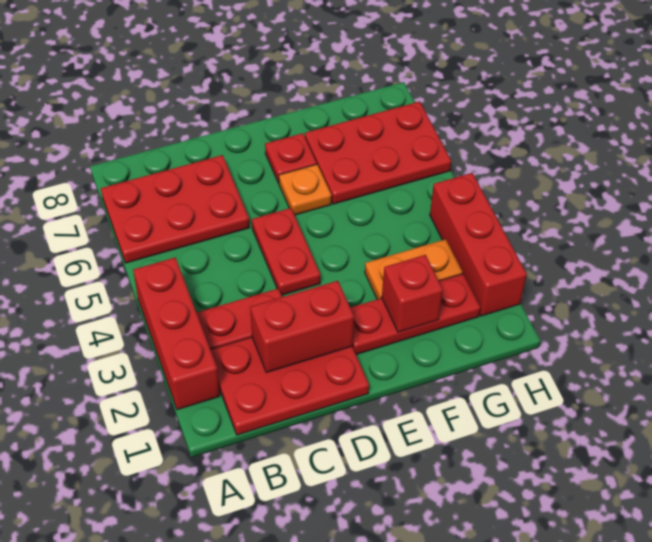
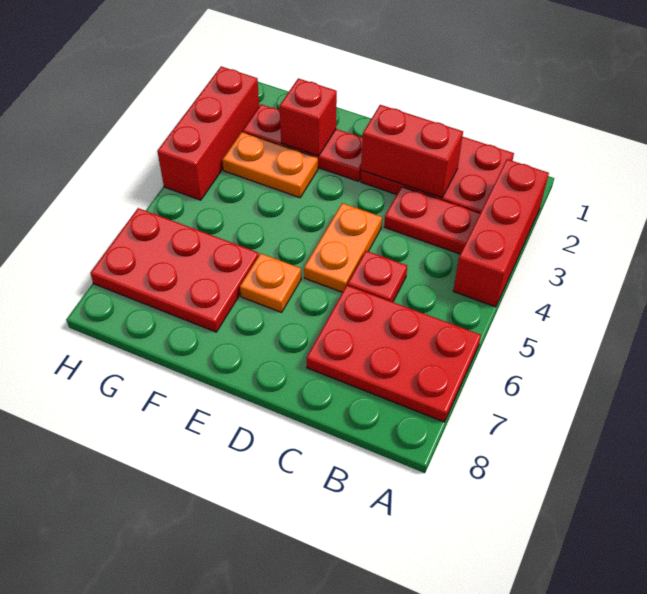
red plate D4:D5 level 1 -> orange plate D4:D5 level 1
red plate E7 level 1 -> red plate C5 level 1

